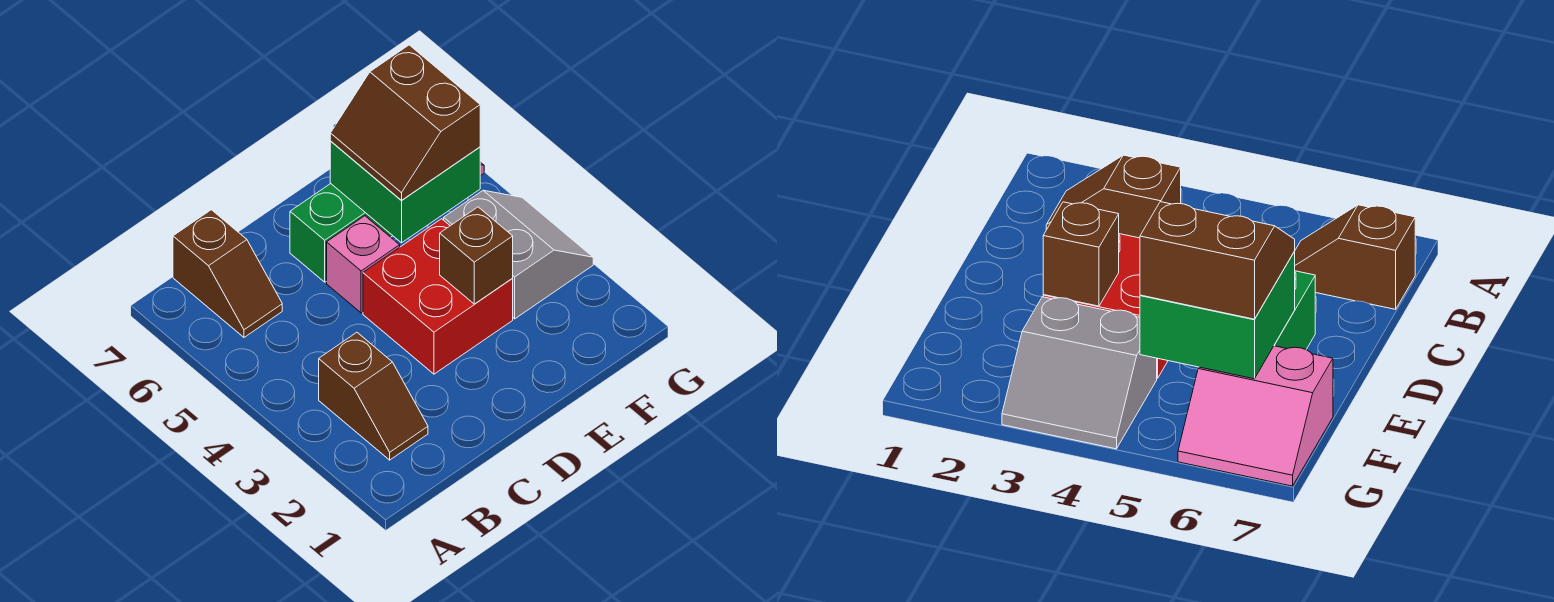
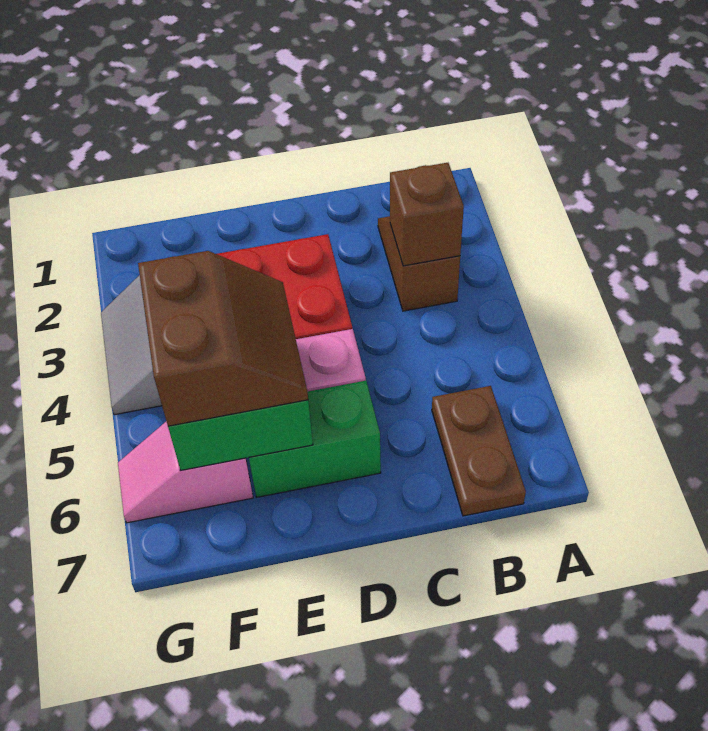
brown slope B6:B7 level 1 top 7 -> brown plate B6:B7 level 1
brown brick E3 level 2 -> brown brick B3 level 2
pink slope F6:G7 level 1 top F -> pink slope F6:G6 level 1 top F

